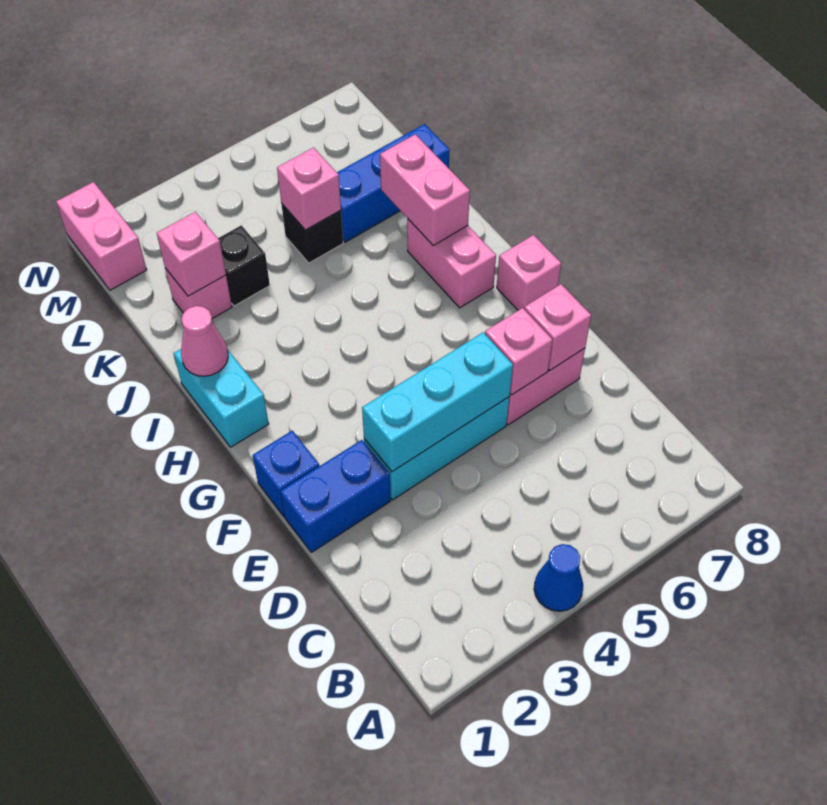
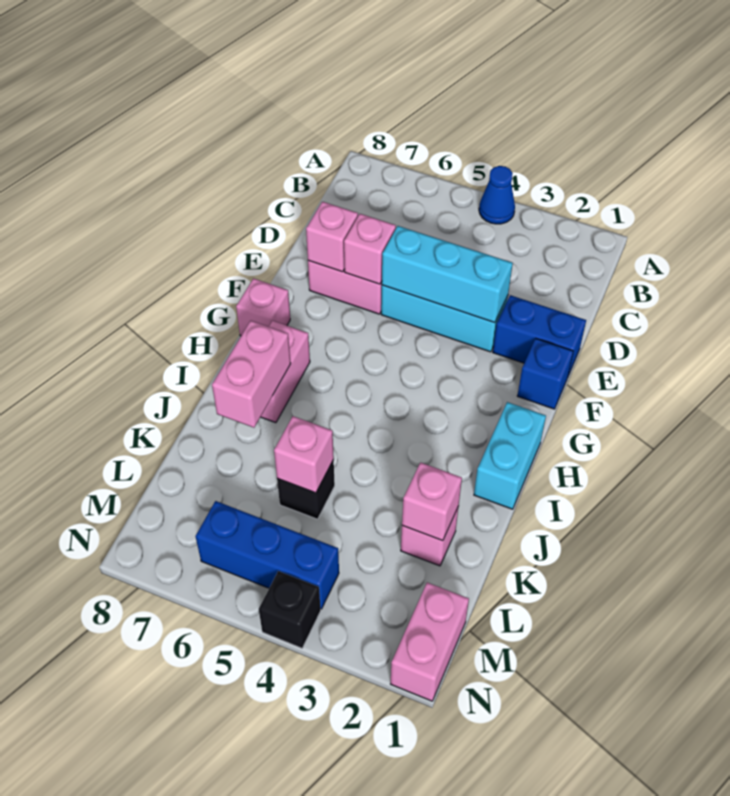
pink cone I1 level 2 -> none
black brick K3 level 1 -> black brick N4 level 1
blue brick K6:K8 level 1 -> blue brick M4:M6 level 1

